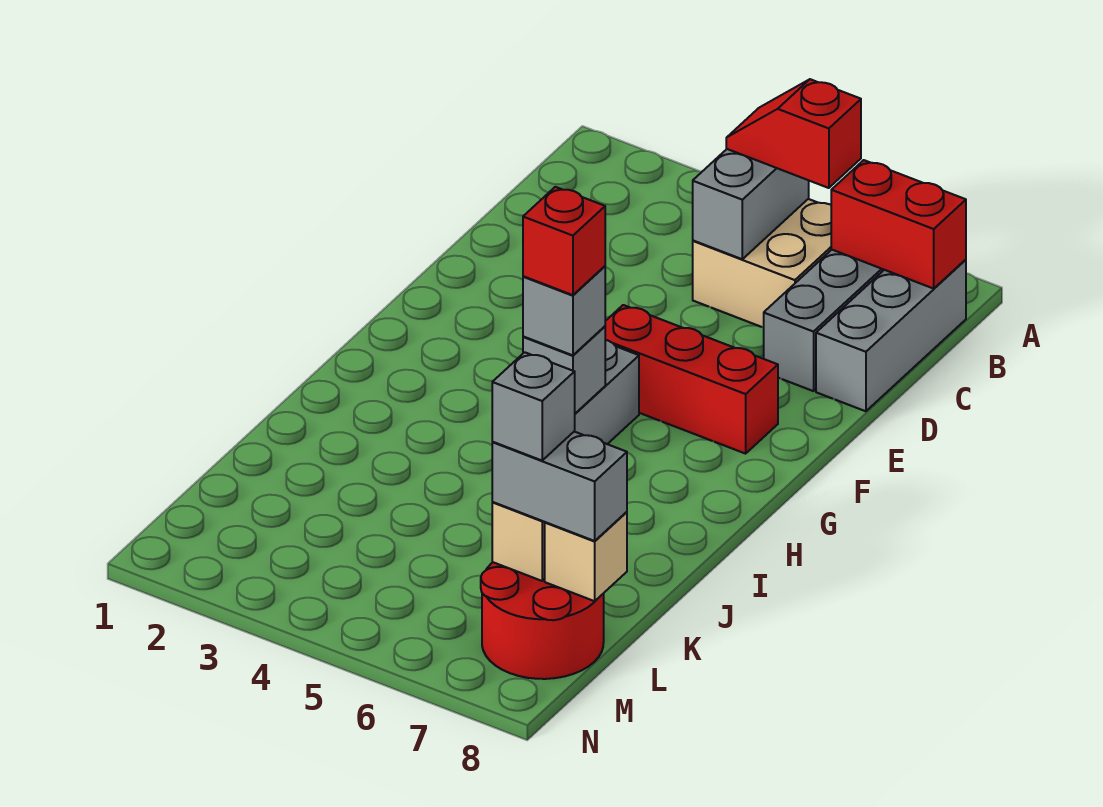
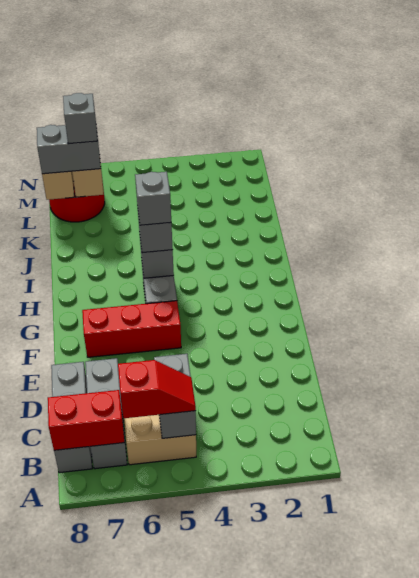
red brick H5 level 4 -> grey brick H5 level 4

